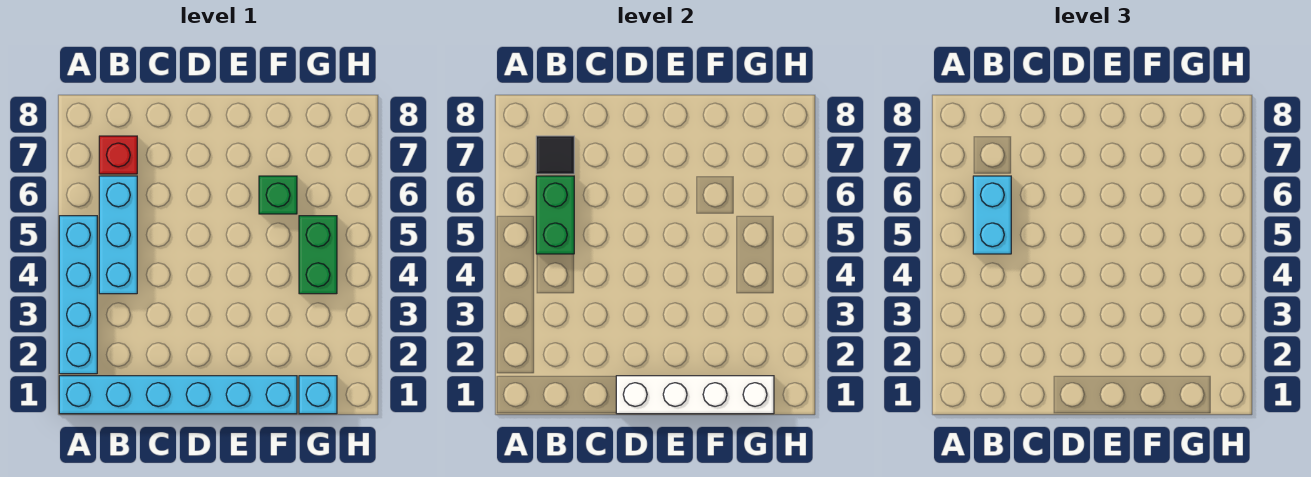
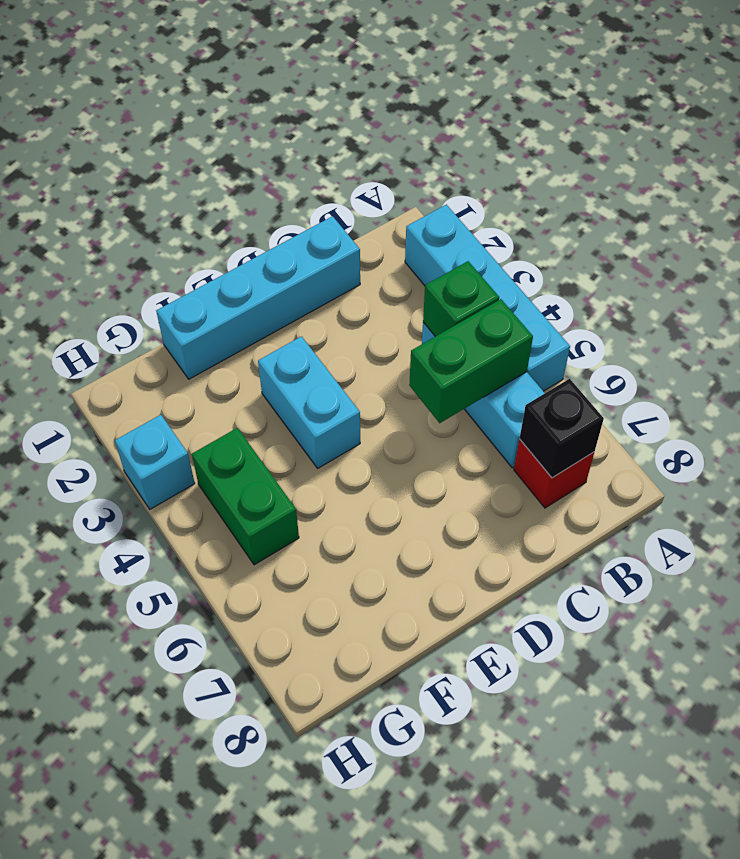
cyan brick A1:F1 level 1 -> cyan brick C1:F1 level 1
green brick B5:B6 level 2 -> green brick B5:C5 level 2
cyan brick B5:B6 level 3 -> cyan brick E3:E4 level 1
black tile B7 level 2 -> black brick B7 level 2
white brick D1:G1 level 2 -> none
green brick F6 level 1 -> green brick B4 level 2
cyan brick G1 level 1 -> cyan brick H3 level 1

